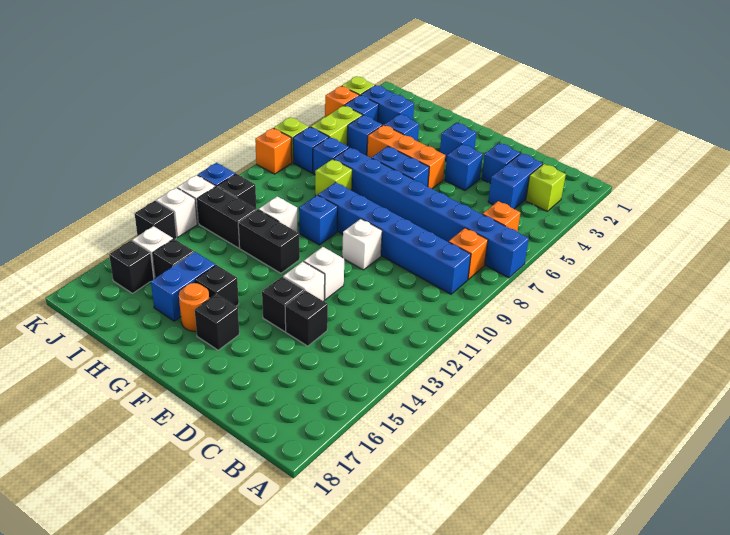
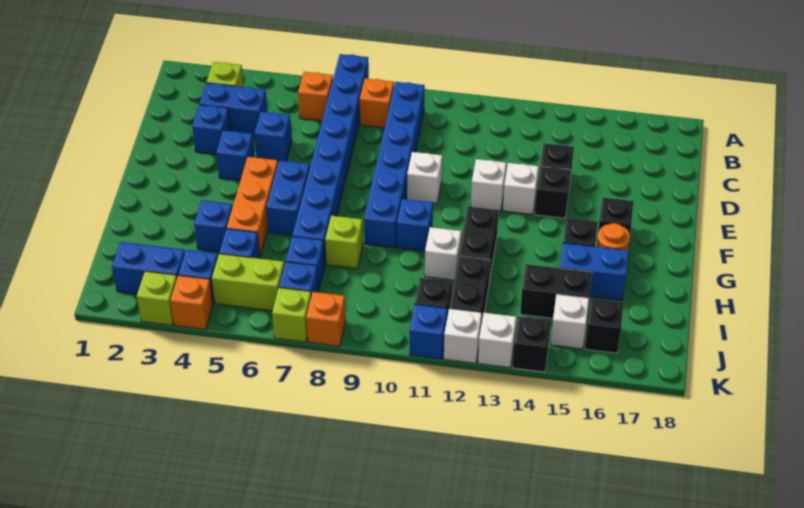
blue brick F3 level 1 -> blue brick D5 level 1
blue brick I3:J3 level 1 -> blue brick J2:J3 level 1
black brick I15 level 1 -> black brick I14:I15 level 1

